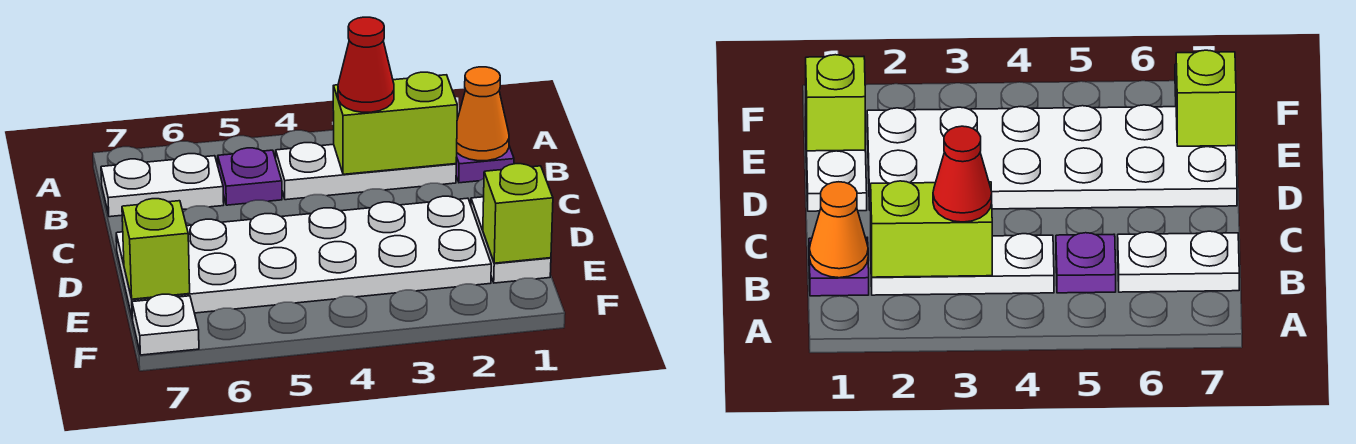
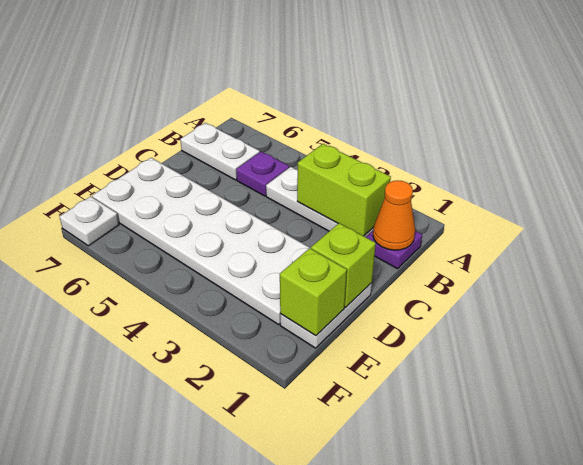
red cone B3 level 3 -> none
lime brick E7 level 2 -> lime brick D1 level 2

